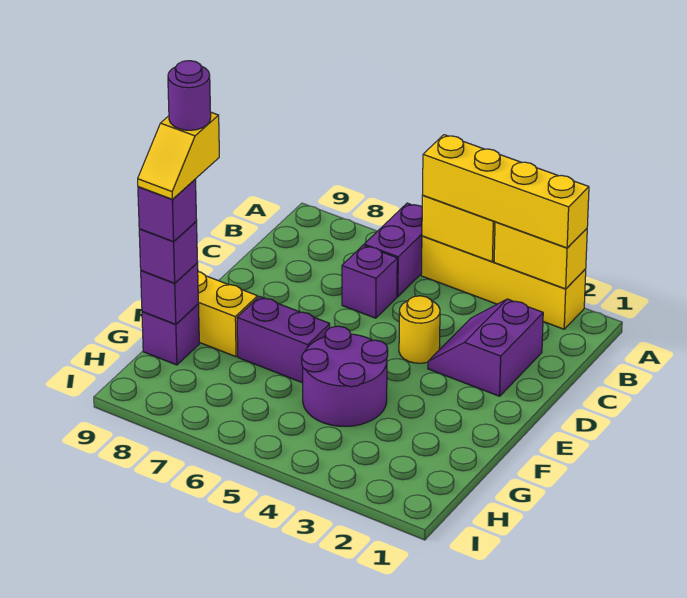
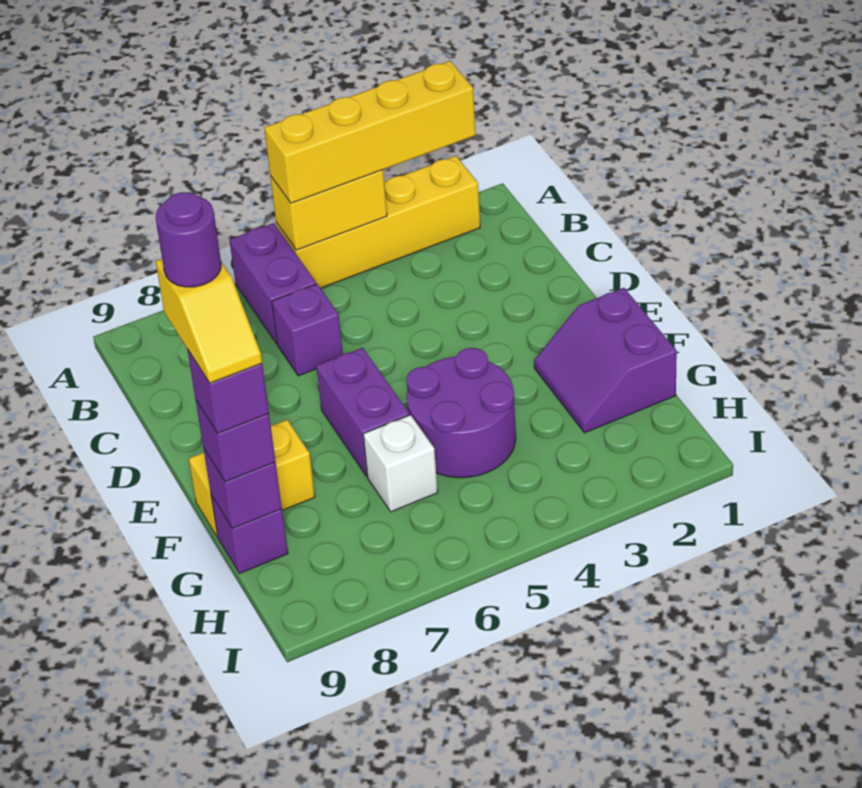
yellow brick A2:A3 level 2 -> none
purple slope C2:D3 level 1 top 2 -> purple slope F1:G2 level 1 top 1
yellow round brick D4 level 1 -> none
purple brick F6:F7 level 1 -> purple brick E6:F6 level 1
none -> white brick G6 level 1

